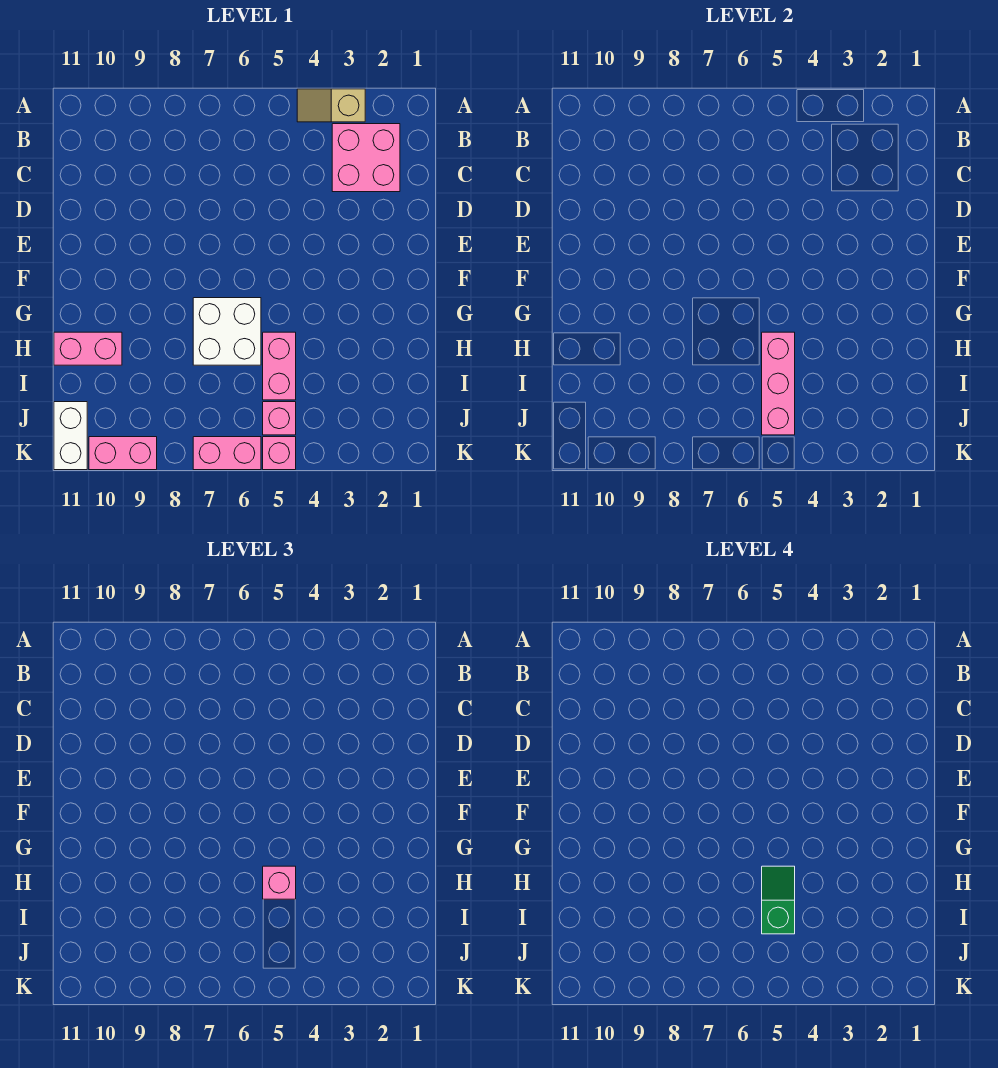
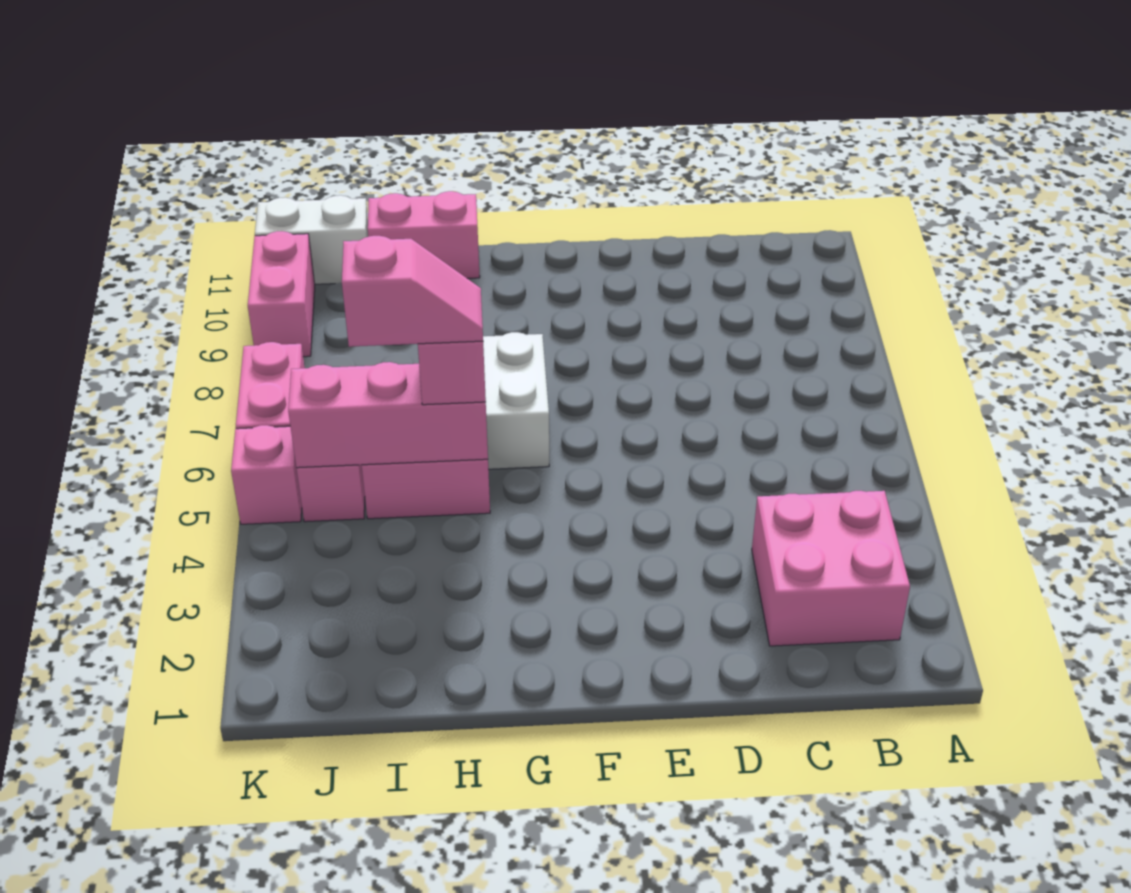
tan slope A3:A4 level 1 top 3 -> none
green slope H5:I5 level 4 top I -> pink slope H5:I5 level 4 top I
pink brick H10:H11 level 1 -> pink brick H11:I11 level 1

